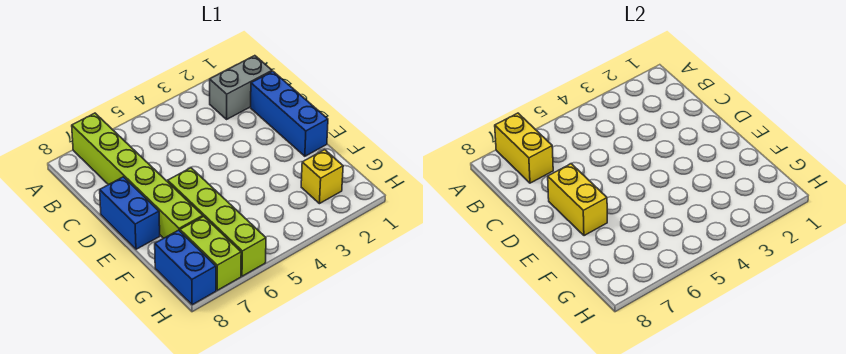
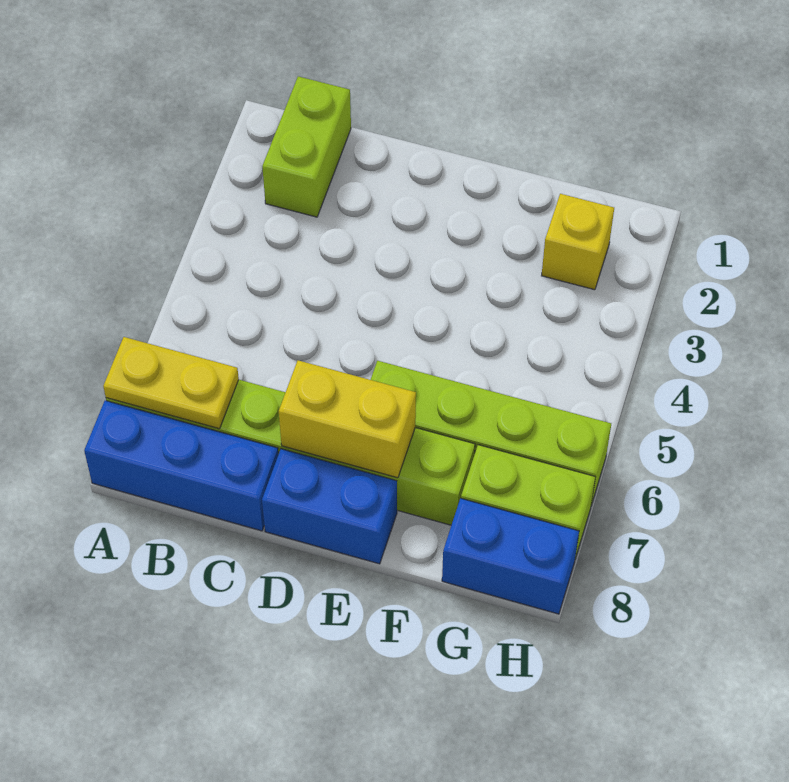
yellow brick A7:B7 level 2 -> yellow plate A7:B7 level 2
grey brick B1:B2 level 1 -> lime brick B1:B2 level 1
blue brick C1:E1 level 1 -> blue brick A8:C8 level 1

